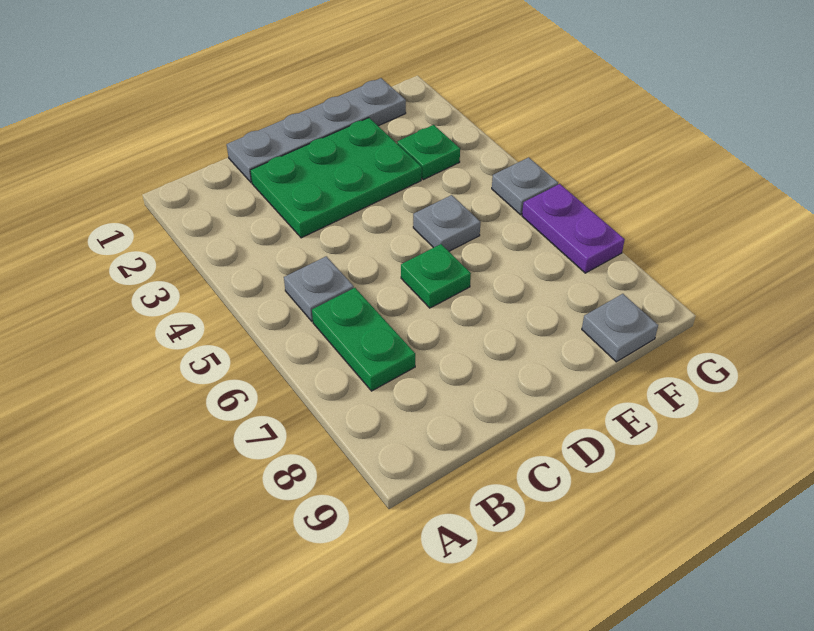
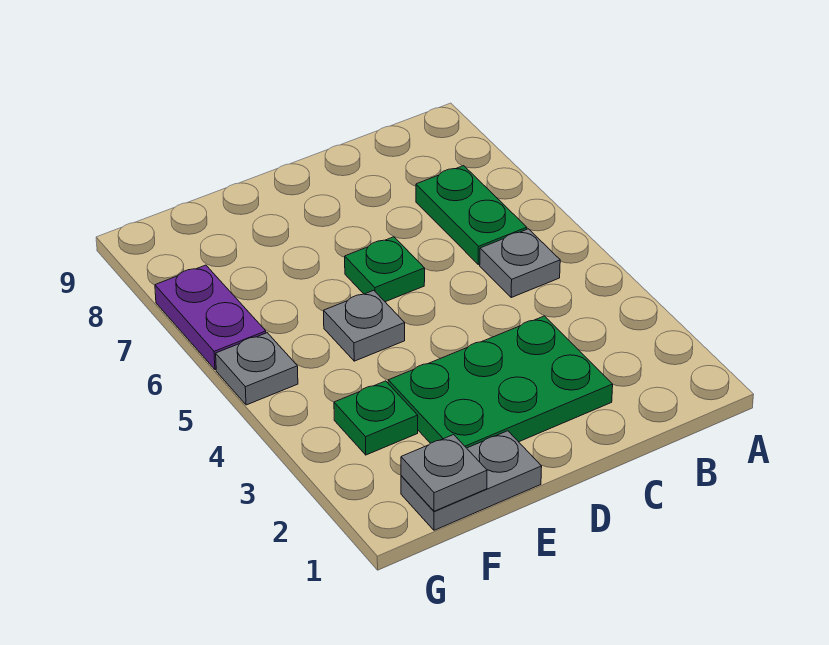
grey plate C1:F1 level 1 -> grey plate E1:F1 level 1
grey plate F9 level 1 -> grey plate F1 level 2

